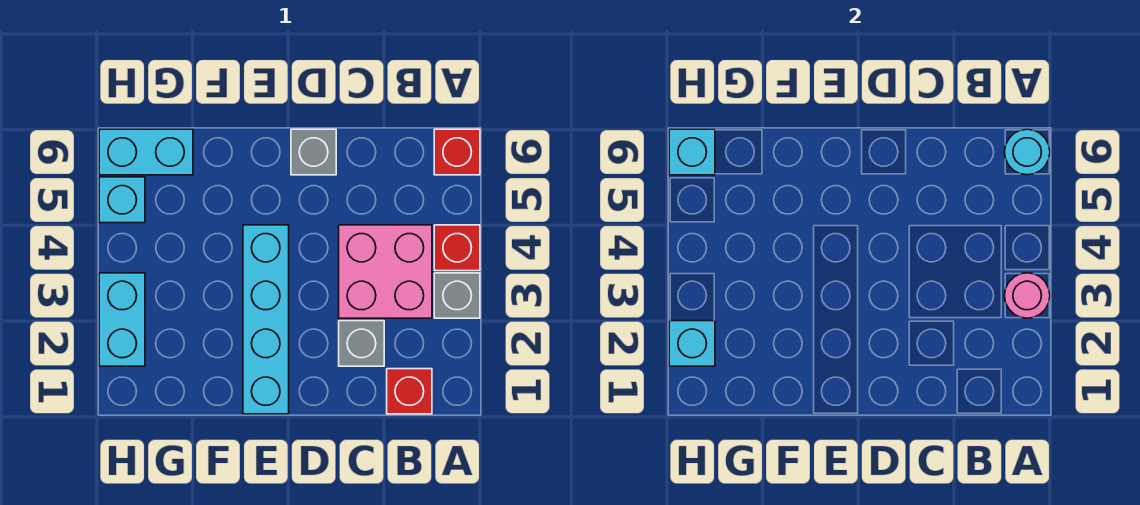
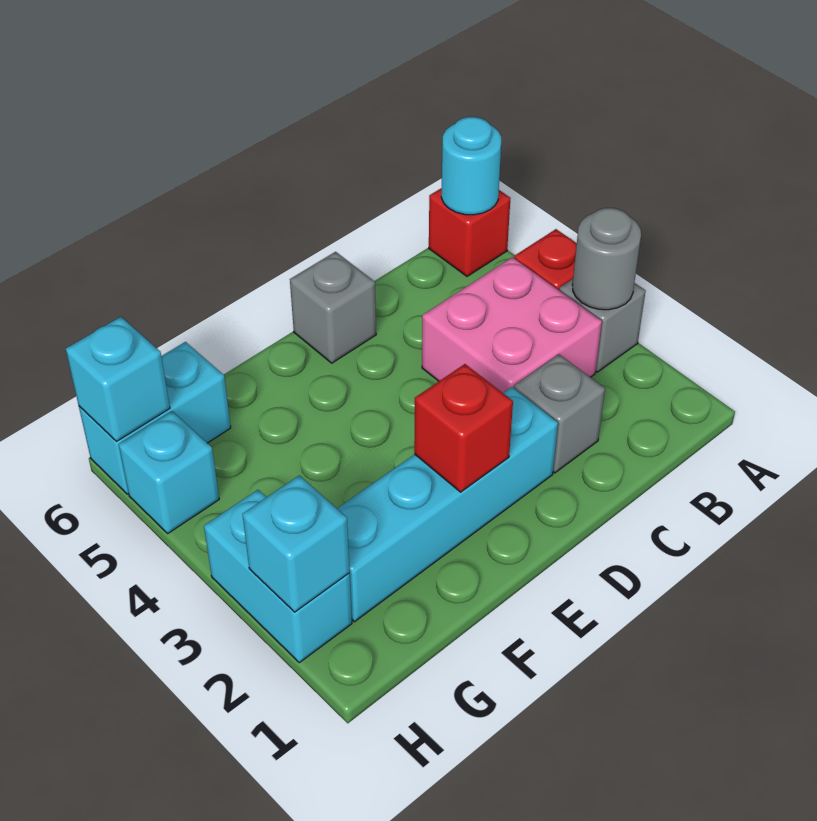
pink round brick A3 level 2 -> grey round brick A3 level 2
red brick B1 level 1 -> red brick E2 level 2
cyan brick E1:E4 level 1 -> cyan brick D2:G2 level 1

